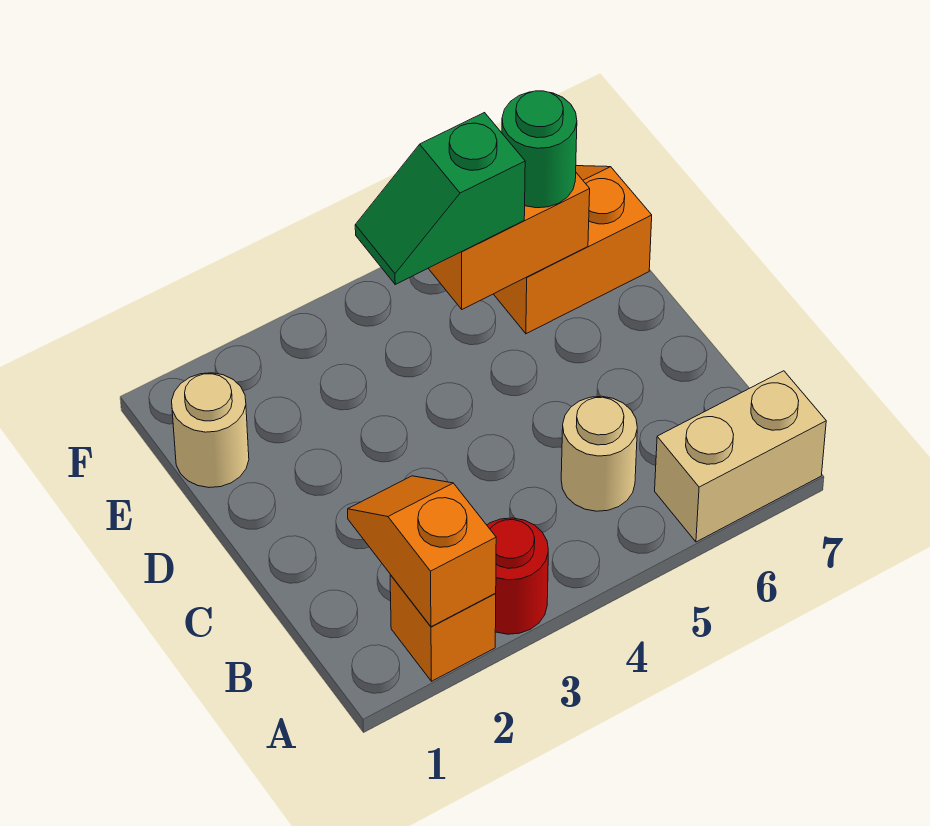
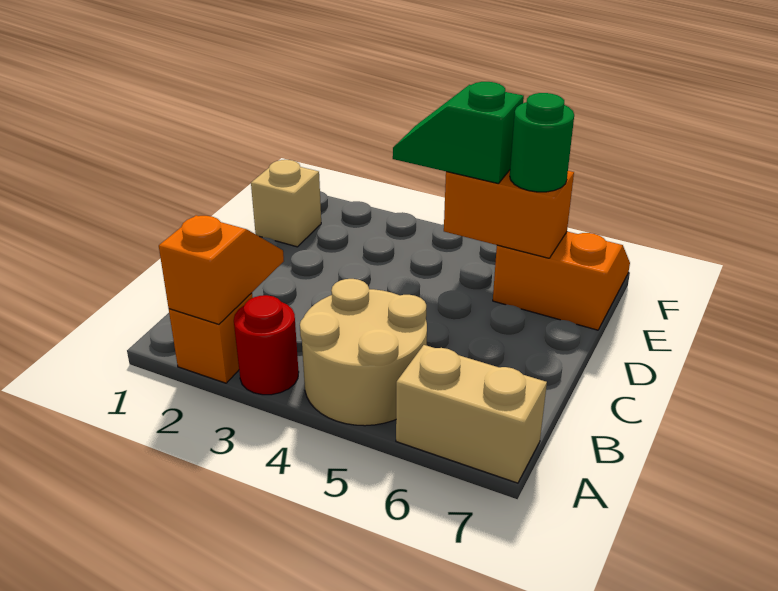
tan round brick B5 level 1 -> tan round brick A4:B5 level 1
tan round brick E1 level 1 -> tan brick E1 level 1

